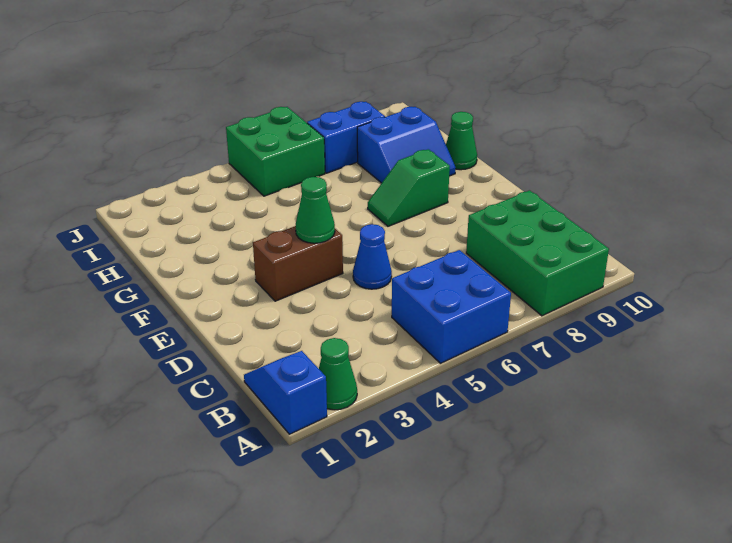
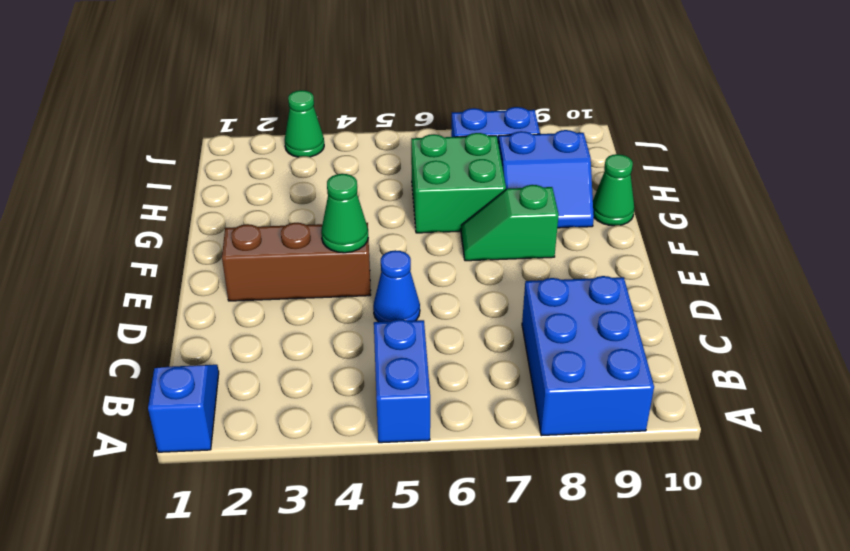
green cone A2 level 1 -> green cone J3 level 1
blue brick A5:B6 level 1 -> blue brick A5:B5 level 1
green brick A8:C9 level 1 -> blue brick A8:C9 level 1
brown brick E3:E4 level 1 -> brown brick E2:E4 level 1
green brick I5:J6 level 1 -> green brick G6:H7 level 1

